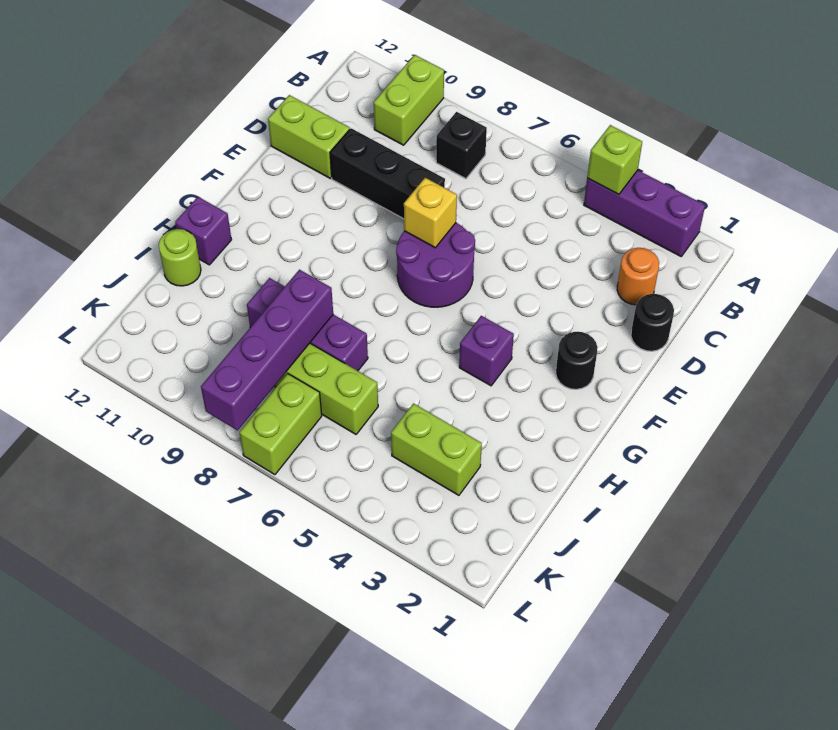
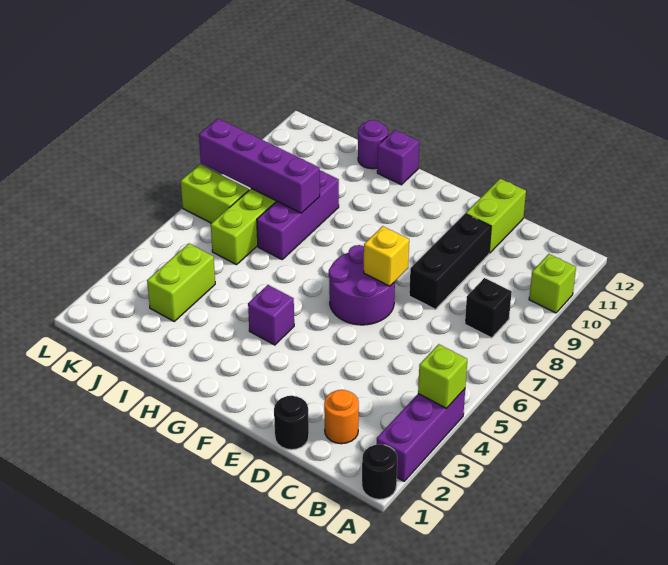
lime brick A10:B10 level 1 -> lime brick A10 level 1
black round brick F2 level 1 -> black round brick A1 level 1
lime round brick I12 level 1 -> purple round brick I12 level 1

